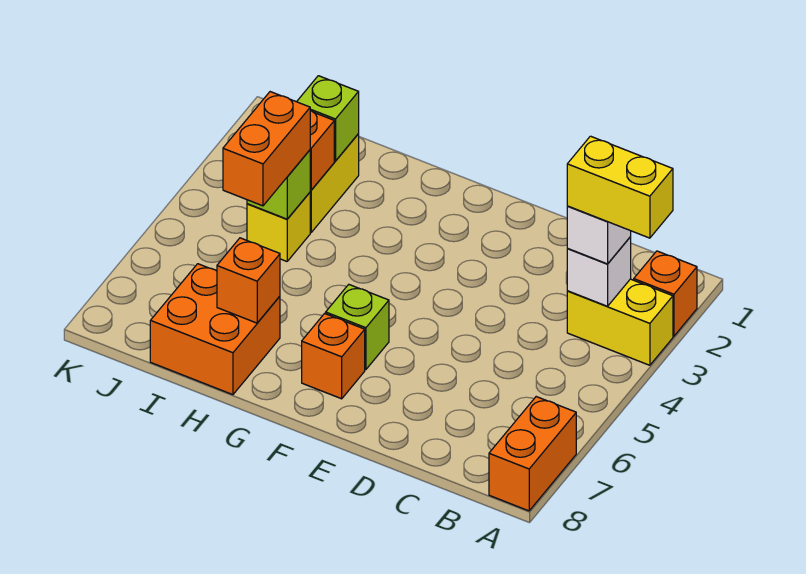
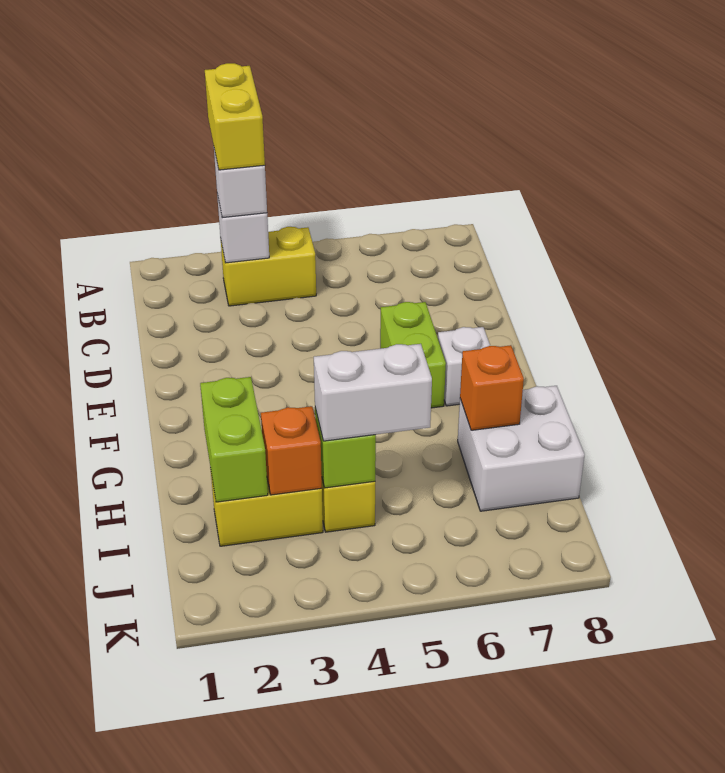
orange brick A2 level 1 -> none
yellow brick A3:B3 level 1 -> yellow brick B3:B4 level 1
orange brick A7:A8 level 1 -> none
lime brick F6 level 1 -> lime brick E6:F6 level 1
orange brick F7 level 1 -> white brick F7 level 1
orange brick H7:I8 level 1 -> white brick H7:I8 level 1
lime brick I2 level 2 -> lime brick H2:I2 level 2
orange brick I4:I5 level 3 -> white brick I4:I5 level 3

